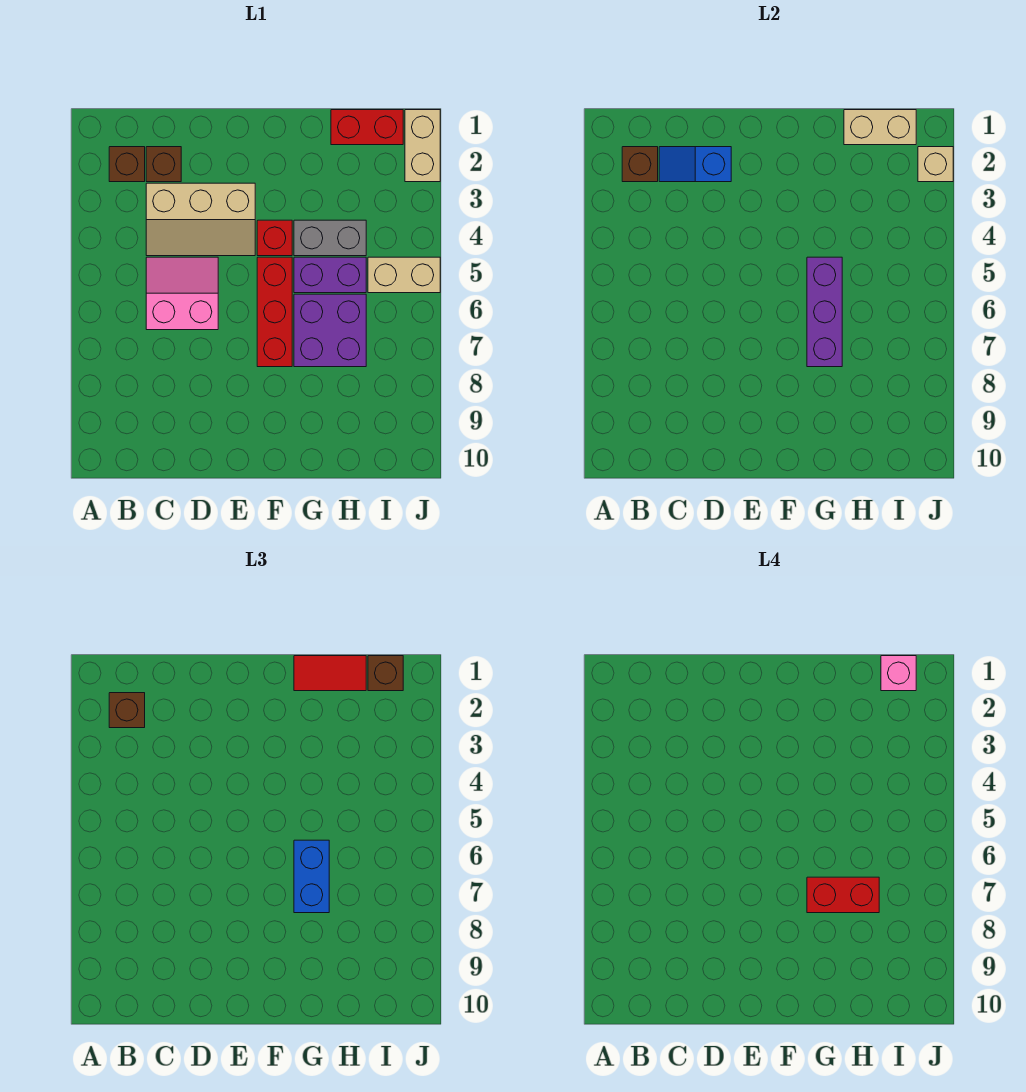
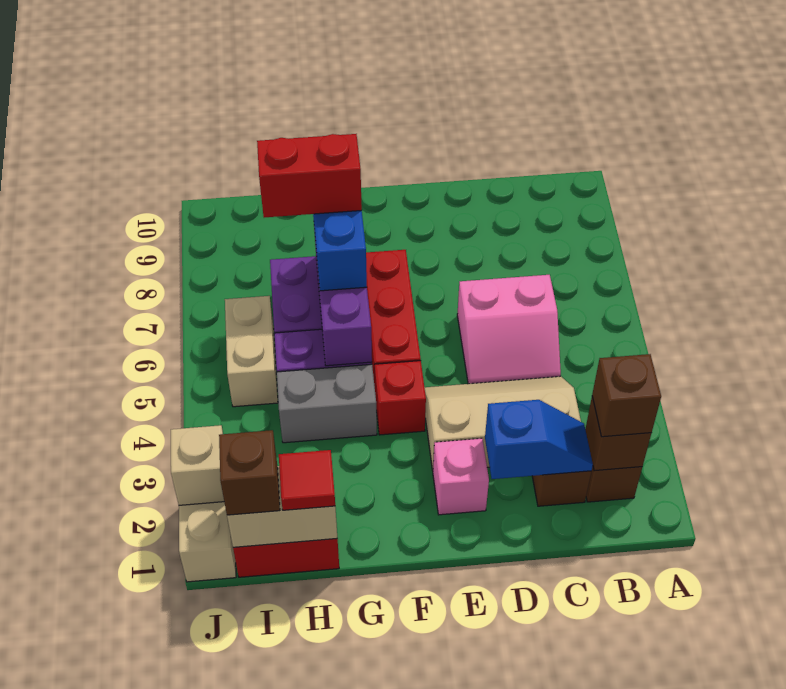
red tile G1:H1 level 3 -> red tile H1 level 3
pink brick I1 level 4 -> pink brick E2 level 1
tan brick I5:J5 level 1 -> tan brick I5:I6 level 1

